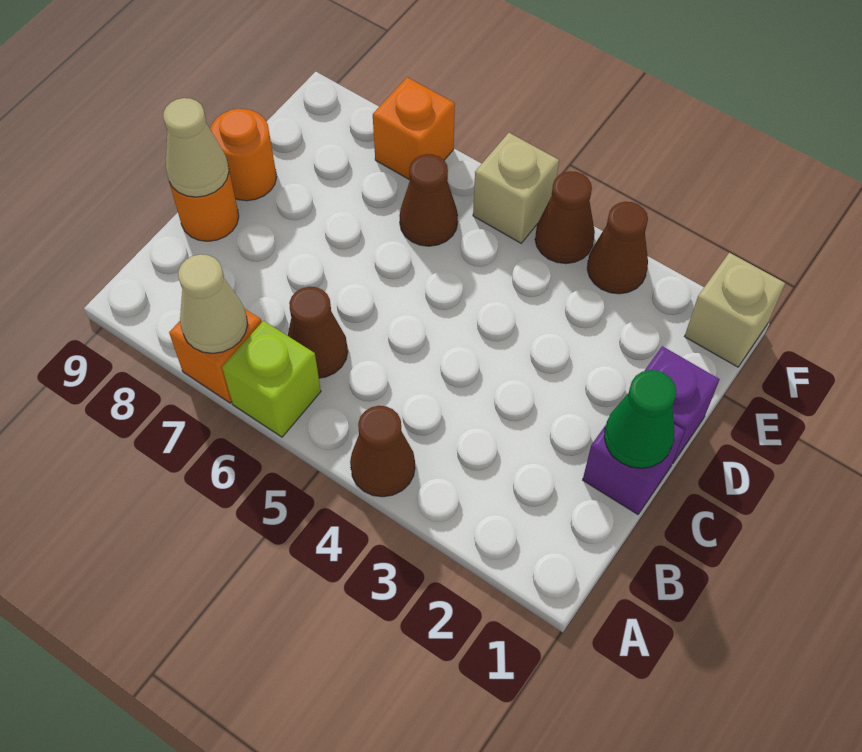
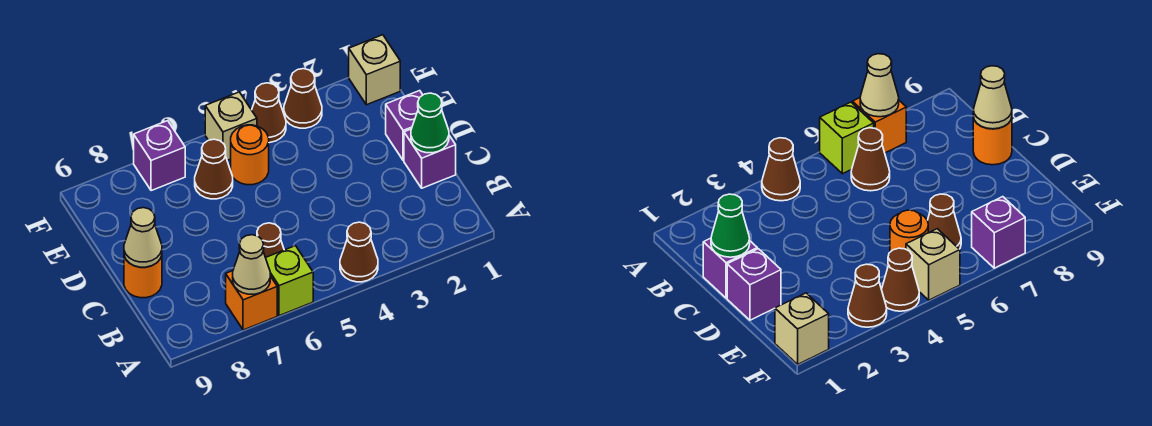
orange round brick D9 level 1 -> orange round brick E5 level 1
orange brick F7 level 1 -> purple brick F7 level 1

